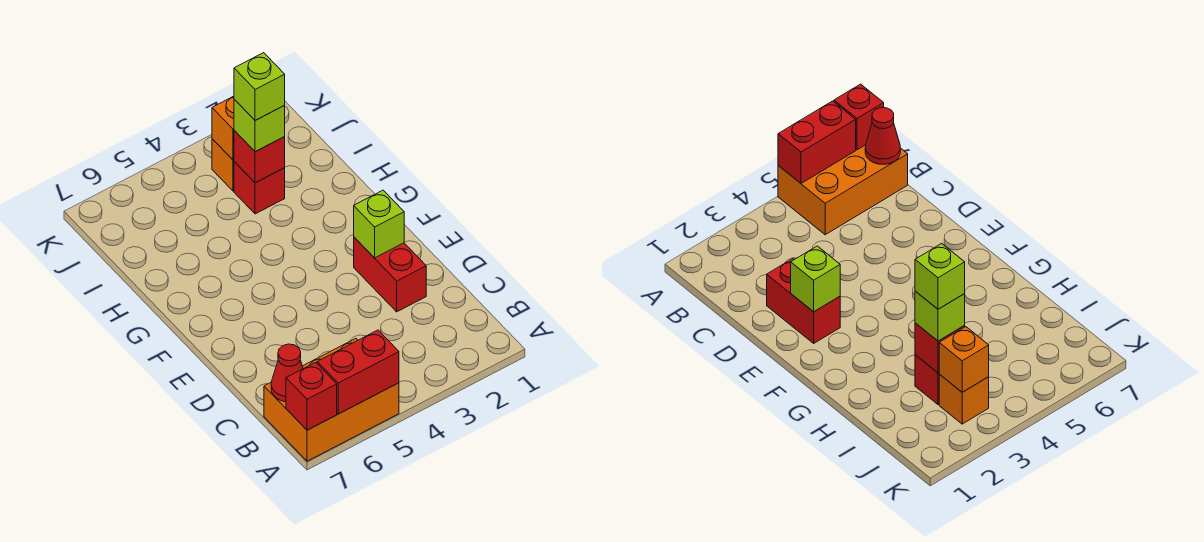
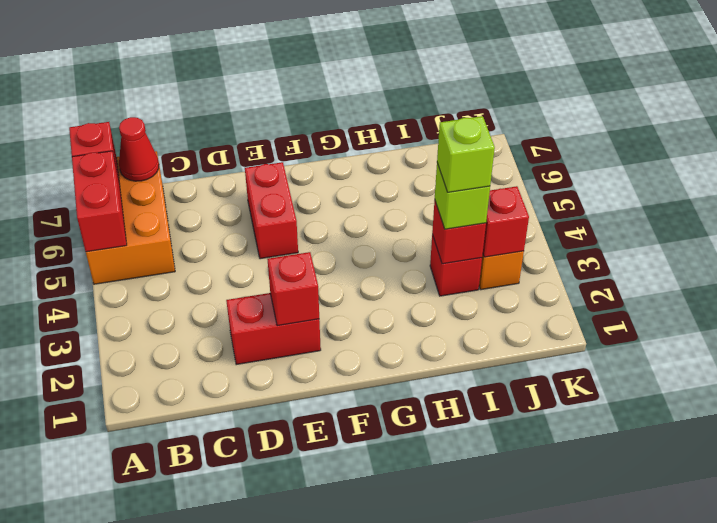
lime brick E2 level 2 -> red brick E2 level 2
none -> red brick E5:E6 level 1
orange brick J3 level 2 -> red brick J3 level 2

